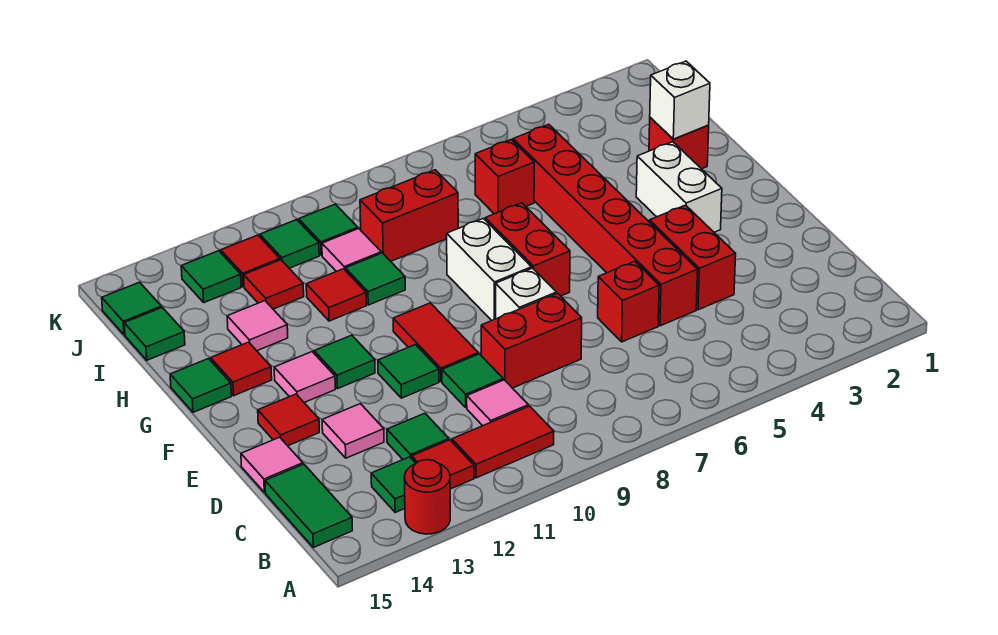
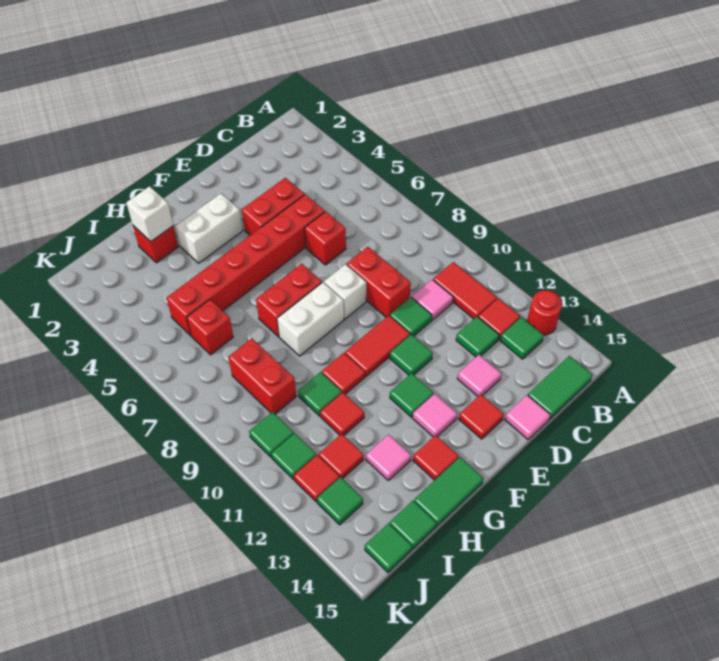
none -> red tile G10 level 1
green tile G15 level 1 -> green tile G15:H15 level 1
pink tile I10 level 1 -> none

